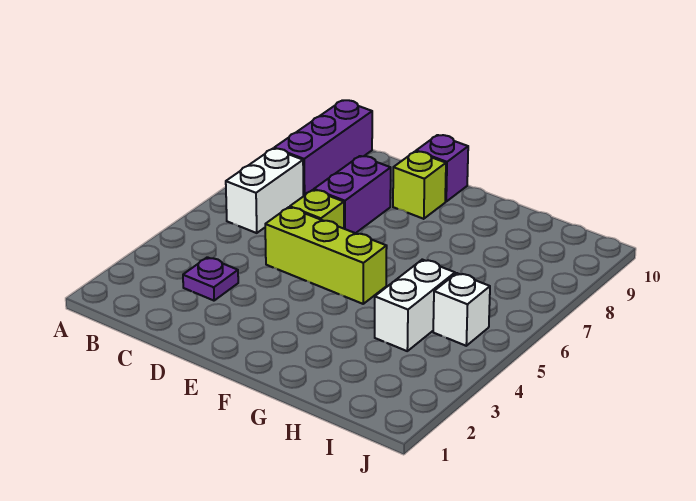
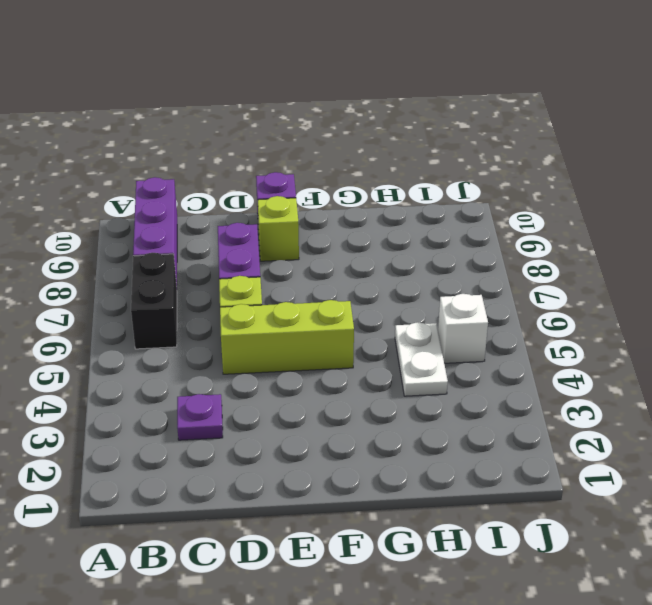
white brick B6:B7 level 1 -> black brick B6:B7 level 1
white brick H4:H5 level 1 -> white plate H4:H5 level 1

